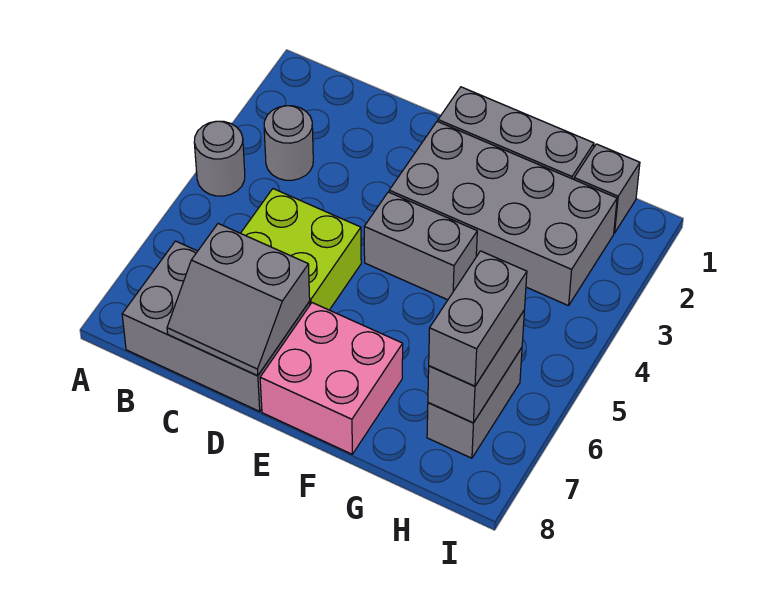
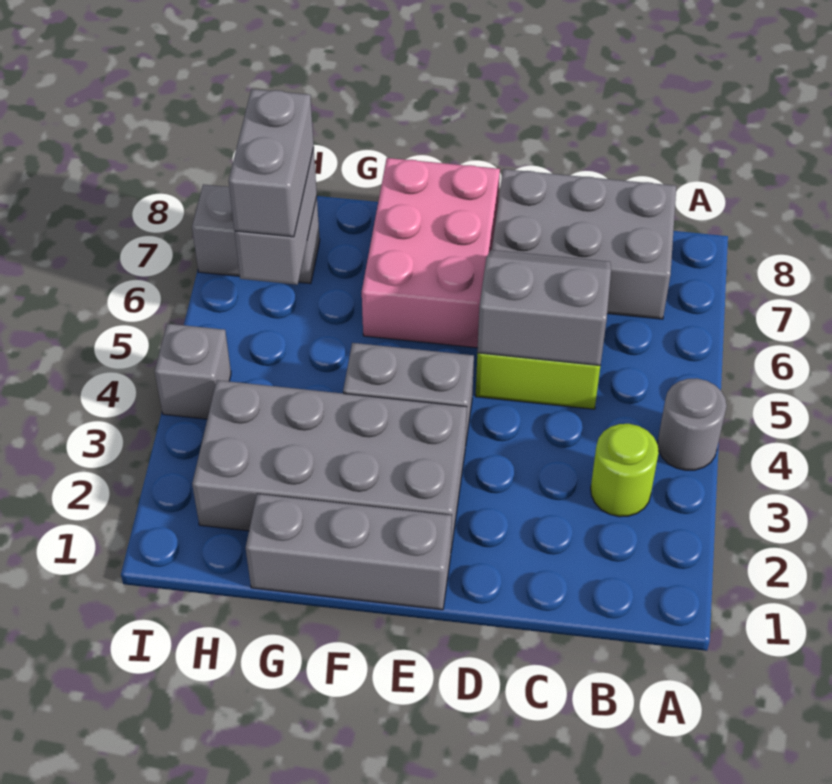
grey round brick B3 level 1 -> lime round brick B3 level 1
grey slope C7:D8 level 2 top 7 -> grey slope C5:D6 level 2 top 5
pink brick E7:F8 level 1 -> pink brick E6:F8 level 1
grey brick H1 level 1 -> grey brick I4 level 1
grey brick H6:H7 level 1 -> grey brick H7:I7 level 1

